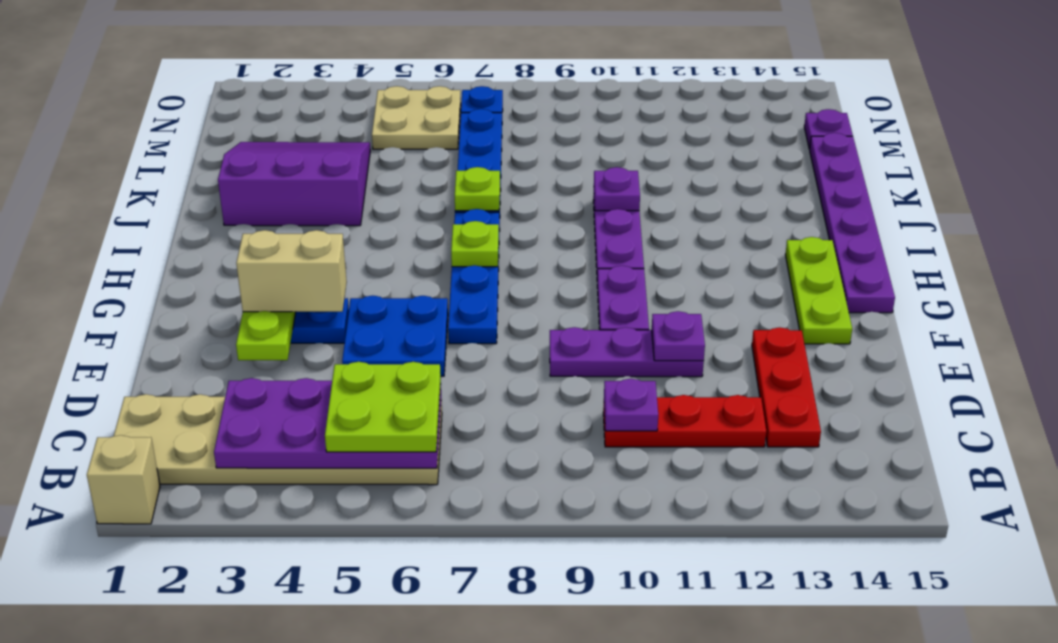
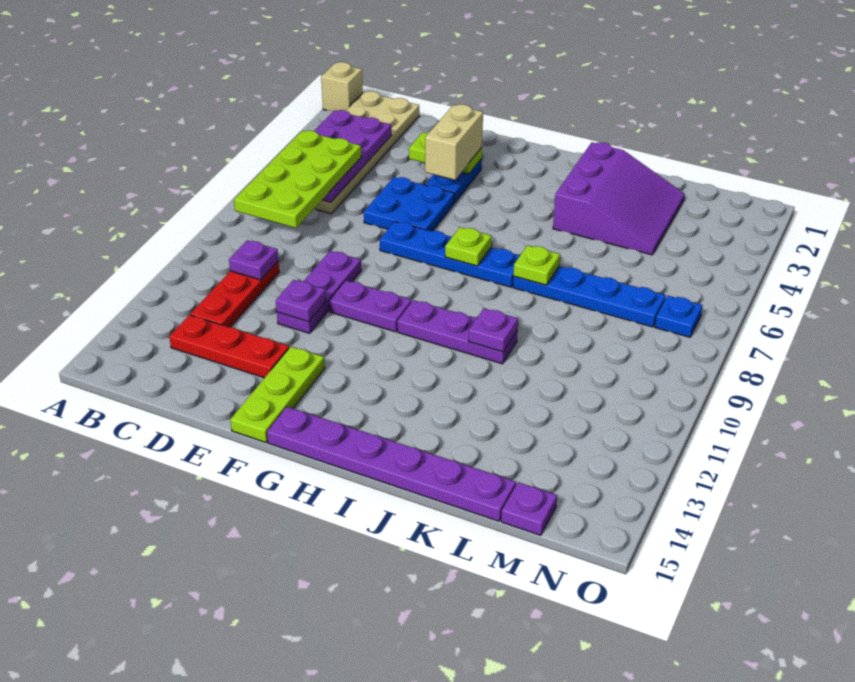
lime plate B5:C6 level 3 -> lime plate B5:C8 level 3
lime plate F14:H14 level 1 -> lime plate F13:F15 level 1
tan plate M5:N6 level 1 -> none

